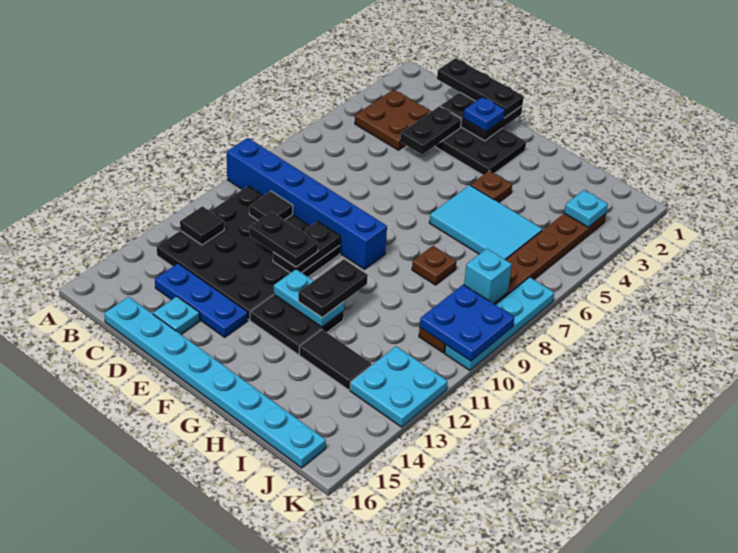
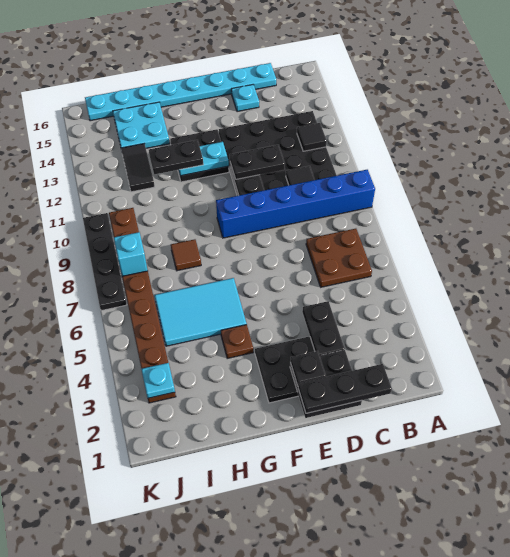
brown plate B3:C4 level 1 -> brown plate B6:C7 level 1
blue plate C14:E14 level 1 -> none
blue plate E2 level 3 -> black plate E2 level 3
black plate G11:G12 level 3 -> black plate G12:H12 level 3
brown plate H8 level 1 -> brown tile H8 level 1
black tile H13:I13 level 1 -> black tile I12:I13 level 1
blue plate J9:K10 level 2 -> none
cyan plate J12:K13 level 1 -> cyan plate H14:I15 level 1
cyan plate K7:K10 level 1 -> black plate K7:K10 level 1

